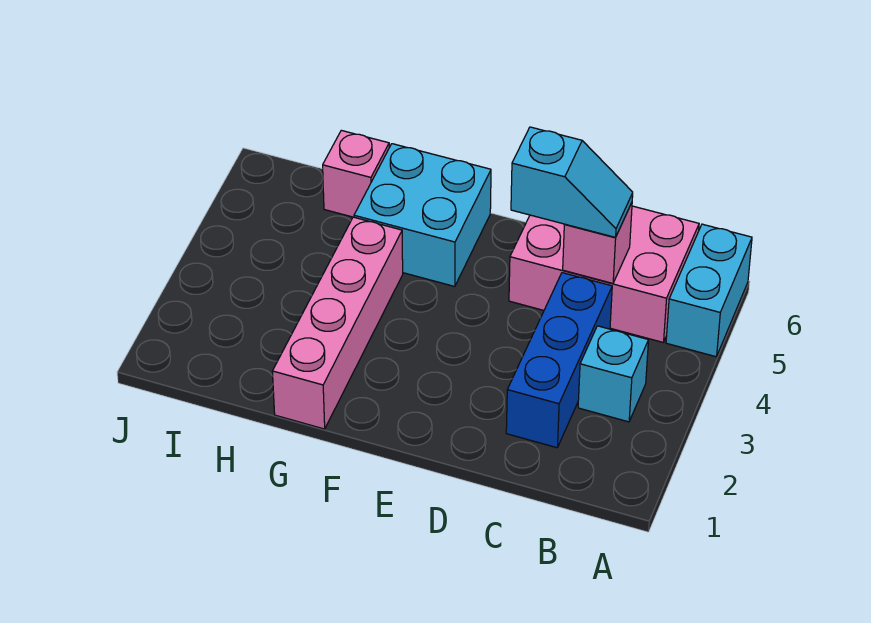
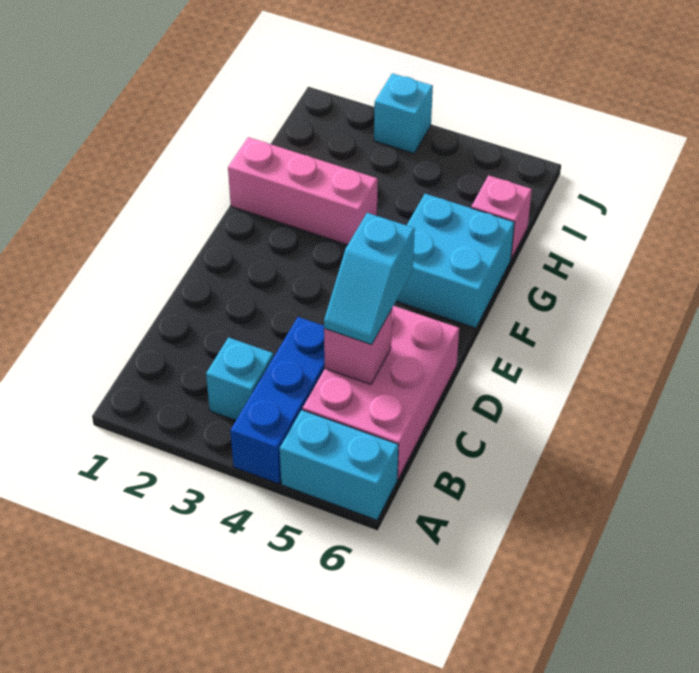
blue brick C2:C4 level 1 -> blue brick A4:C4 level 1
pink brick G1:G4 level 1 -> pink brick G1:G3 level 1
none -> cyan brick J3 level 1

